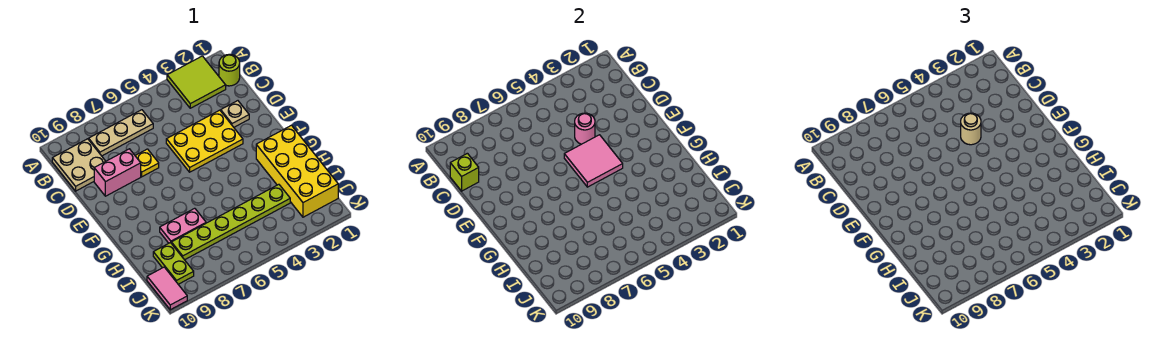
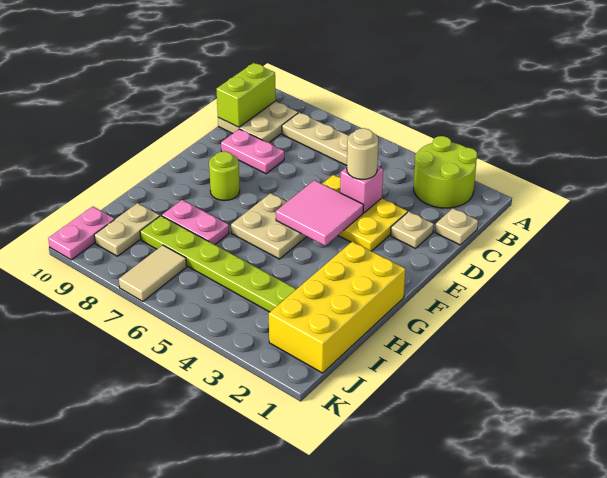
lime tile A2:B3 level 1 -> lime round brick A2:B3 level 1
lime round brick B1 level 1 -> lime round brick F8 level 1
none -> tan plate C1 level 1
lime brick C10 level 2 -> lime brick B10:C10 level 2
pink round brick D4 level 2 -> pink brick D4 level 2
yellow plate D7 level 1 -> none
pink brick D8:D9 level 1 -> pink plate D8:D9 level 1
none -> tan plate F5:G6 level 1
lime plate I9:J9 level 1 -> tan plate I9:J9 level 1
none -> tan tile J7:K7 level 1
pink tile J10:K10 level 1 -> pink plate J10:K10 level 1

